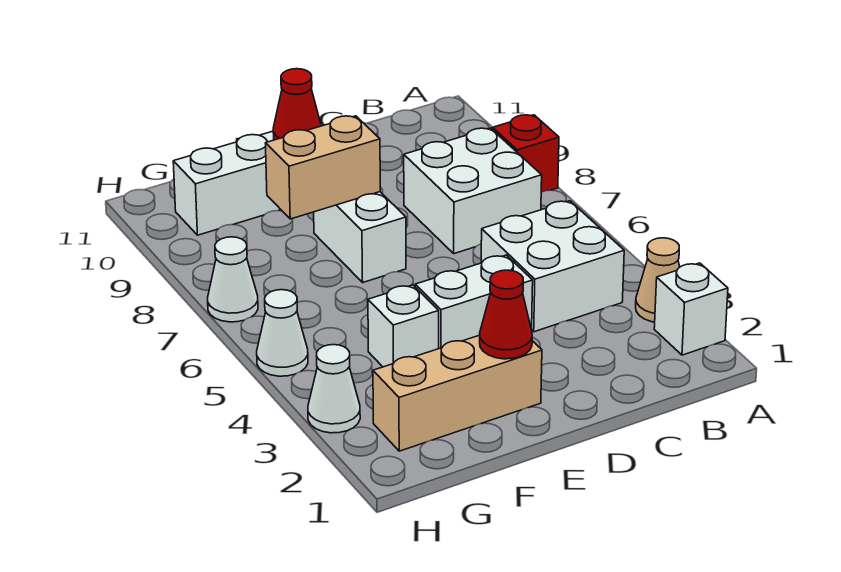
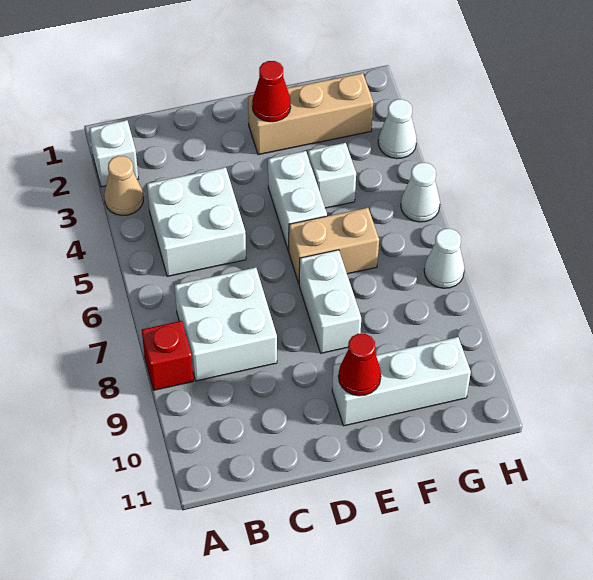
white brick D4:E4 level 1 -> white brick E4:E5 level 1
tan brick E8:F8 level 2 -> tan brick E6:F6 level 1

